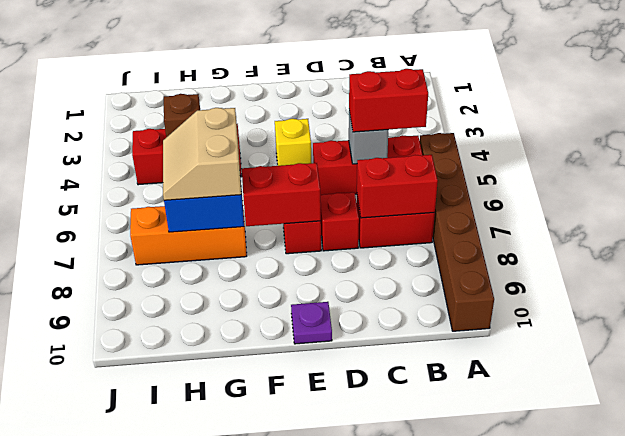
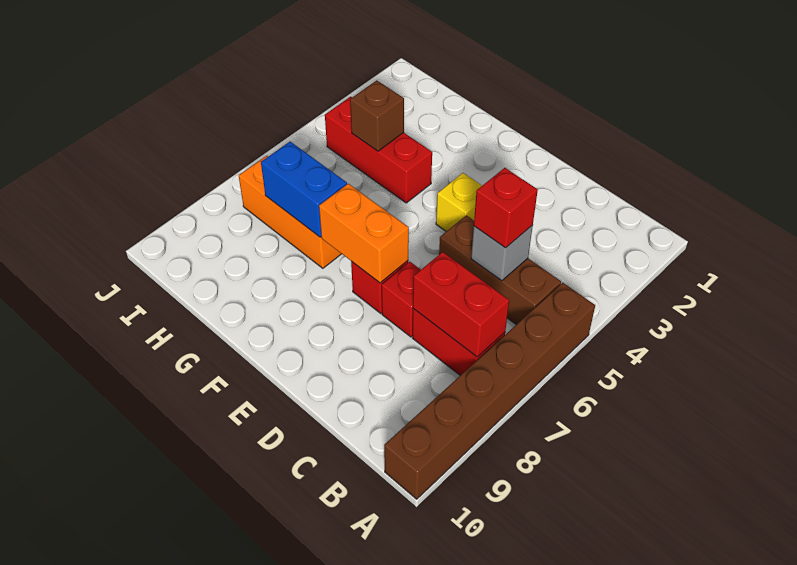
red brick B5:D5 level 1 -> brown brick B5:D5 level 1
red brick B5:C5 level 3 -> red brick C5 level 3
red brick E7:F7 level 2 -> orange brick E7:F7 level 2
purple plate E10 level 1 -> none
tan slope G6:H7 level 3 top G -> none

